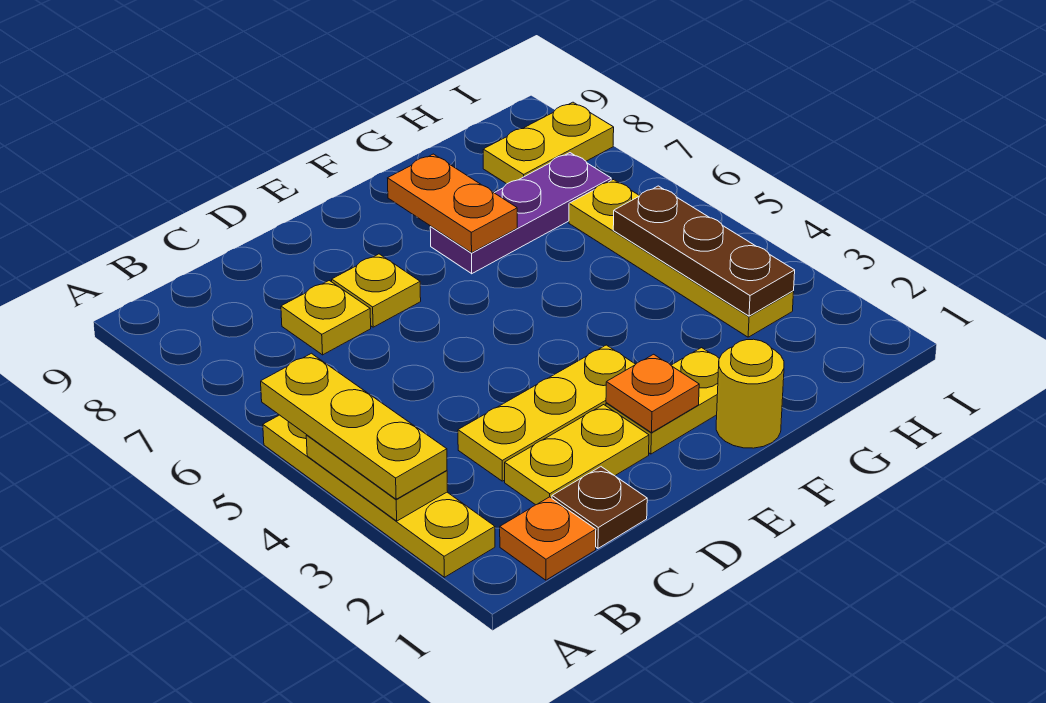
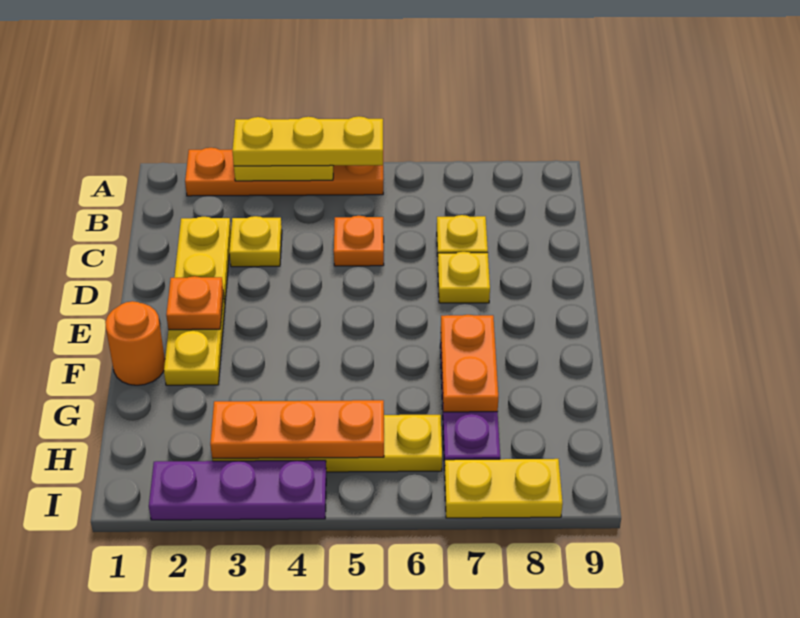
yellow plate A2:A5 level 1 -> orange plate A2:A5 level 1
orange plate B1 level 1 -> orange plate C5 level 1
brown plate C1 level 1 -> none
yellow plate C3:E3 level 1 -> yellow plate C3 level 1
yellow round brick F1 level 1 -> orange round brick F1 level 1
orange plate F7:F8 level 2 -> orange plate F7:G7 level 2
brown plate H3:H5 level 2 -> orange plate H3:H5 level 2
yellow plate H8:I8 level 1 -> yellow plate I7:I8 level 1
none -> purple plate I2:I4 level 1

